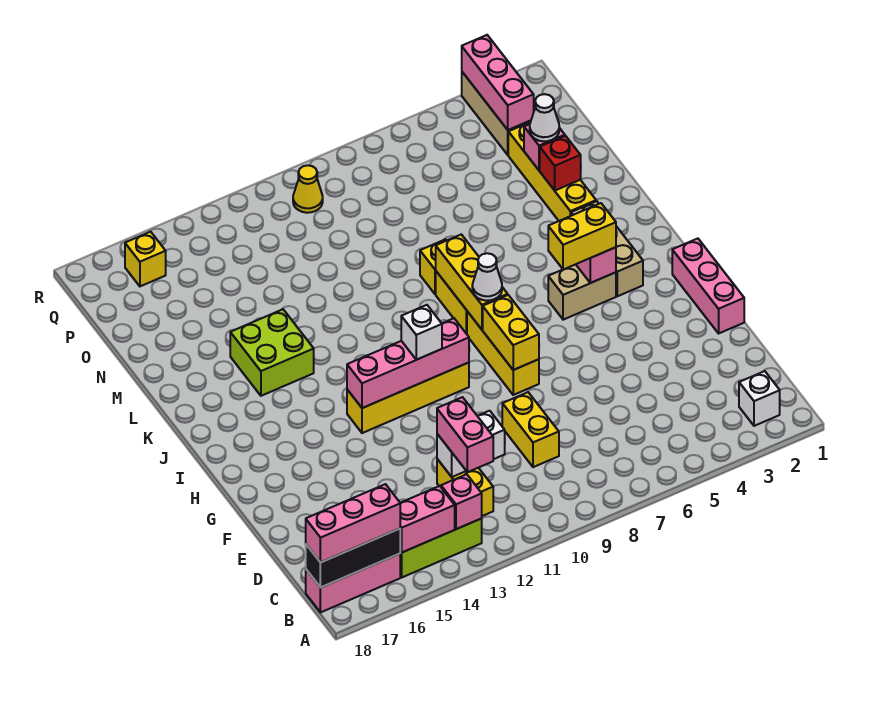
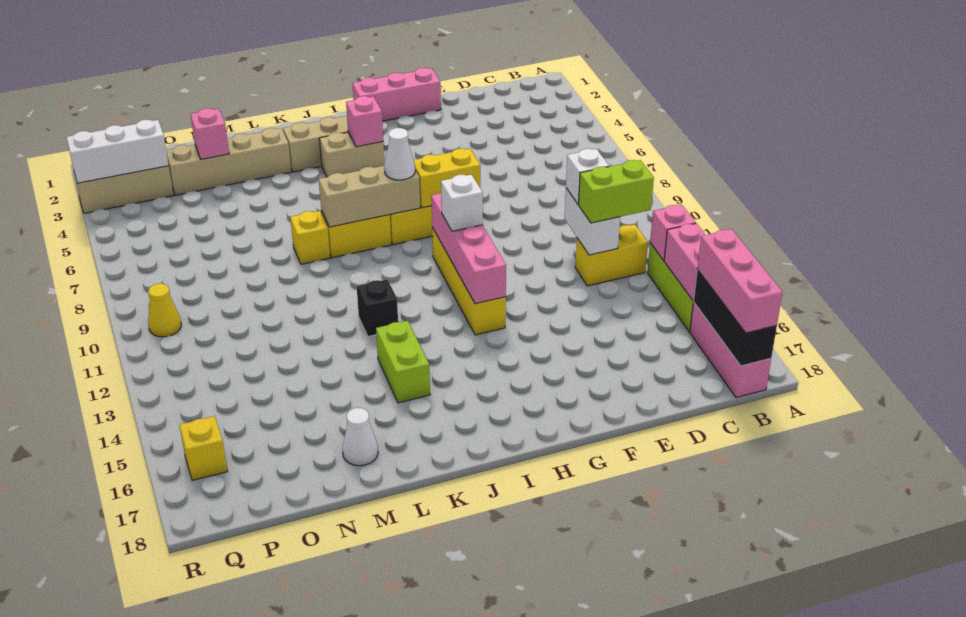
white brick B2 level 1 -> white brick D11 level 3
pink brick C12:D12 level 3 -> lime brick C12:D12 level 3
yellow brick D9:E9 level 1 -> none
tan brick I4:I5 level 1 -> tan brick I4:J4 level 1
yellow brick I4:I5 level 3 -> none
yellow brick I8:K8 level 2 -> tan brick I8:K8 level 2
none -> black brick K12 level 1
lime brick K14:L15 level 1 -> lime brick K14:K15 level 1
yellow brick L3:O3 level 1 -> tan brick L3:O3 level 1
red brick M3 level 2 -> none
white cone N3 level 3 -> white cone M17 level 1
pink brick P3:R3 level 2 -> white brick P3:R3 level 2

